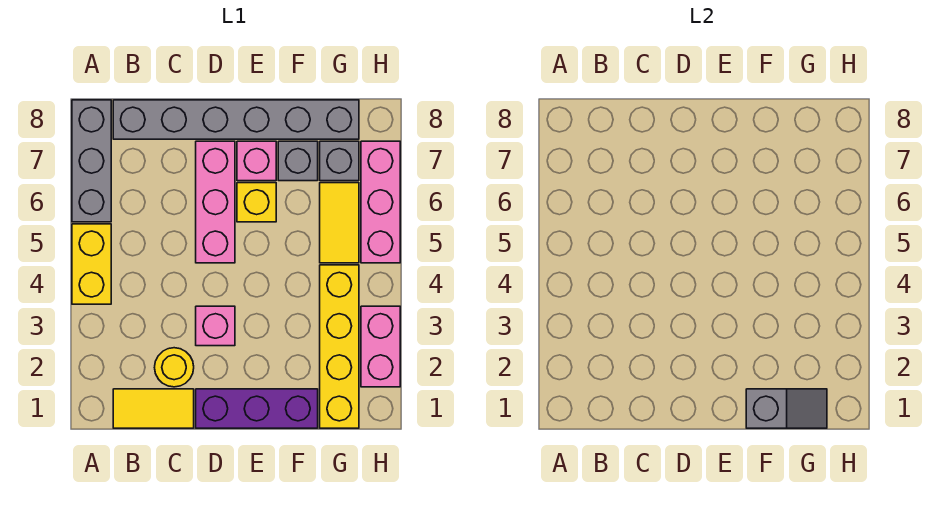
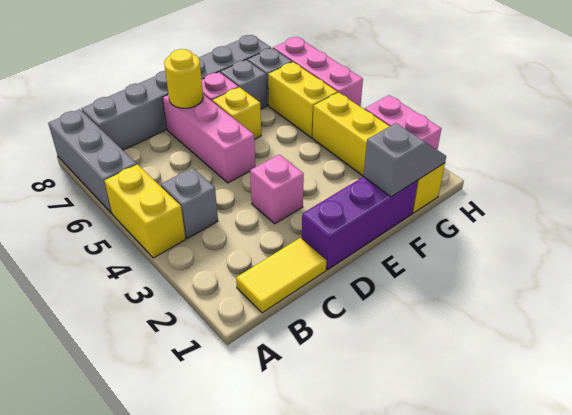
none -> grey brick B4 level 1
yellow round brick C2 level 1 -> yellow round brick D7 level 2
yellow tile G5:G6 level 1 -> yellow brick G5:G6 level 1

